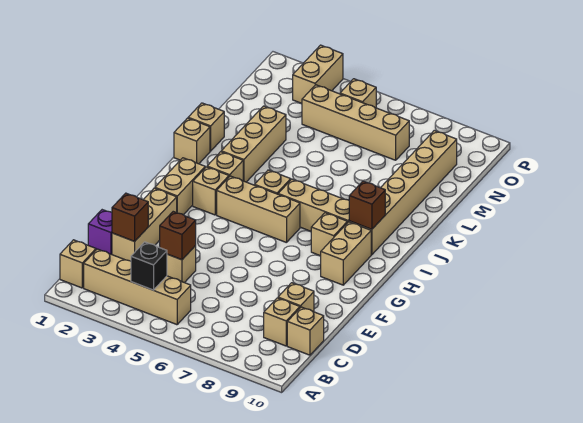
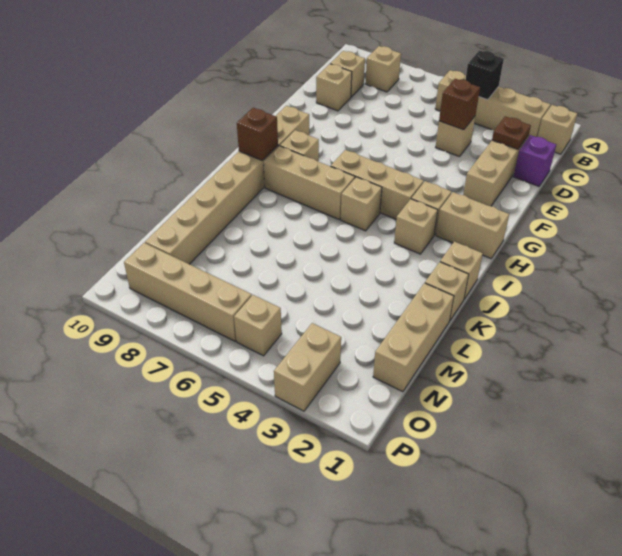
tan brick C10 level 1 -> tan brick B8 level 1
brown brick D2 level 2 -> brown plate D2 level 2
tan brick G2:H2 level 1 -> tan brick H1:H2 level 1
tan brick J3:L3 level 1 -> tan brick L1:N1 level 1
tan brick N4:N7 level 1 -> tan brick O6:O9 level 1

